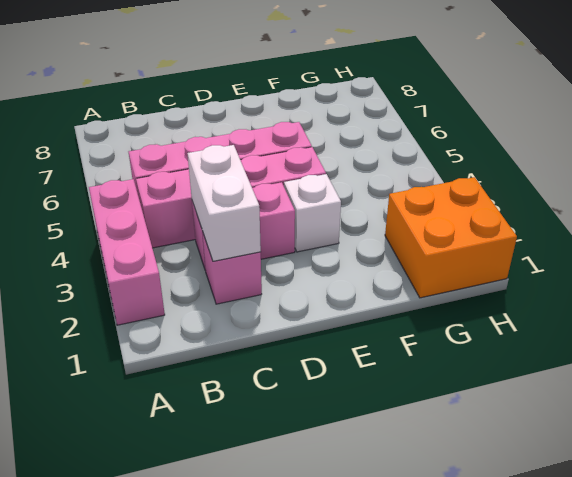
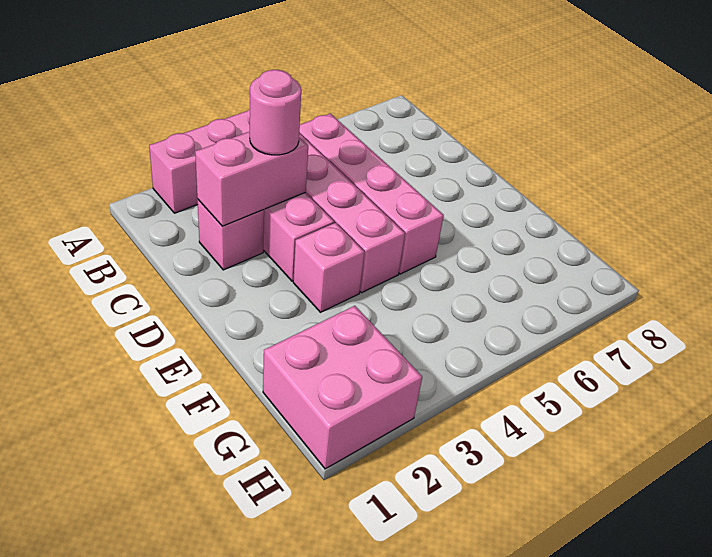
white brick C2:C3 level 2 -> pink brick C2:C3 level 2
none -> pink round brick C3 level 3
white brick E3 level 1 -> pink brick E3 level 1
orange brick G1:H2 level 1 -> pink brick G1:H2 level 1

